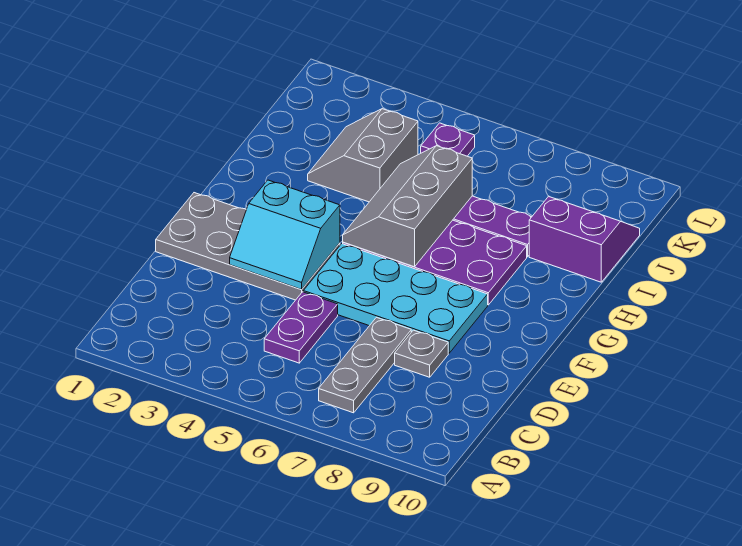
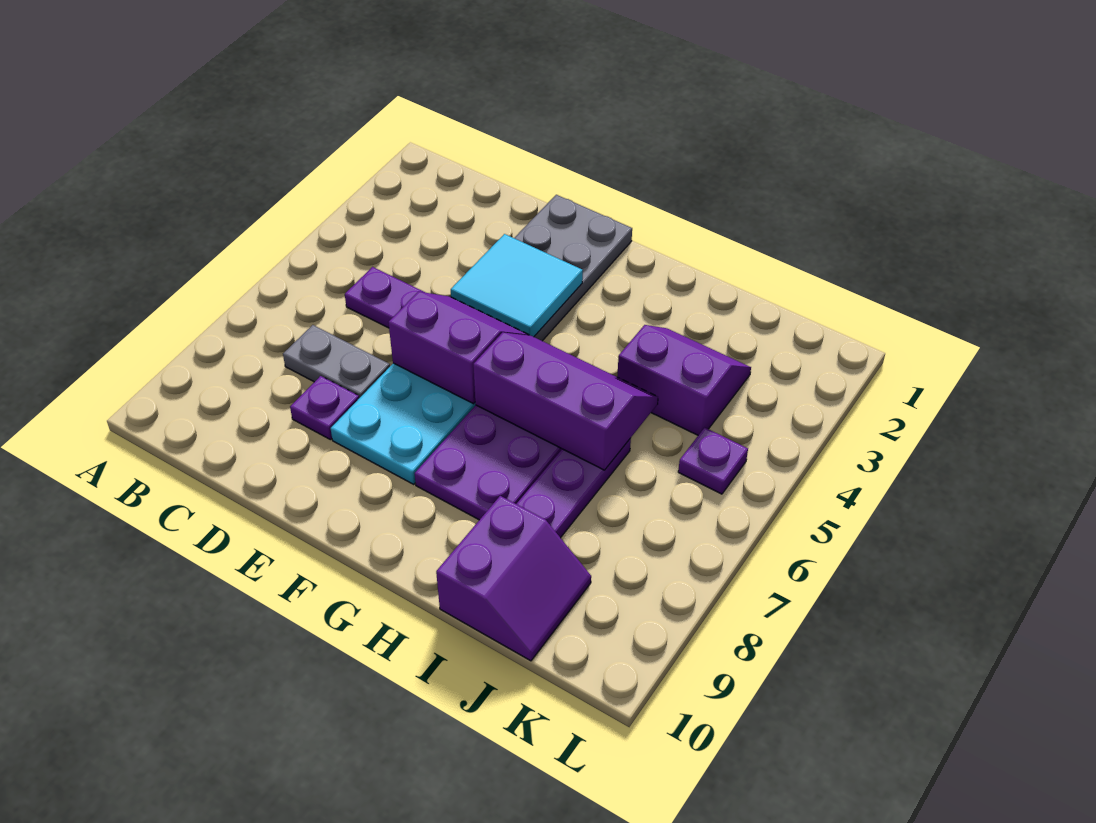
grey plate B7:D7 level 1 -> grey plate C7:D7 level 1
grey plate D8 level 1 -> purple plate D8 level 1
cyan slope E3:F4 level 2 top F -> cyan tile E3:F4 level 2
none -> purple slope E5:F6 level 2 top 6
grey slope G5:I6 level 2 top 6 -> purple slope G5:I6 level 2 top 6
grey slope I3:J4 level 1 top 4 -> purple slope I3:J4 level 1 top 4

